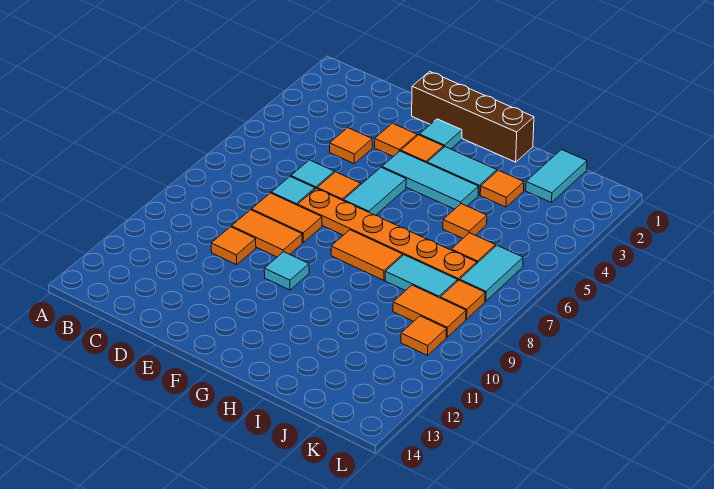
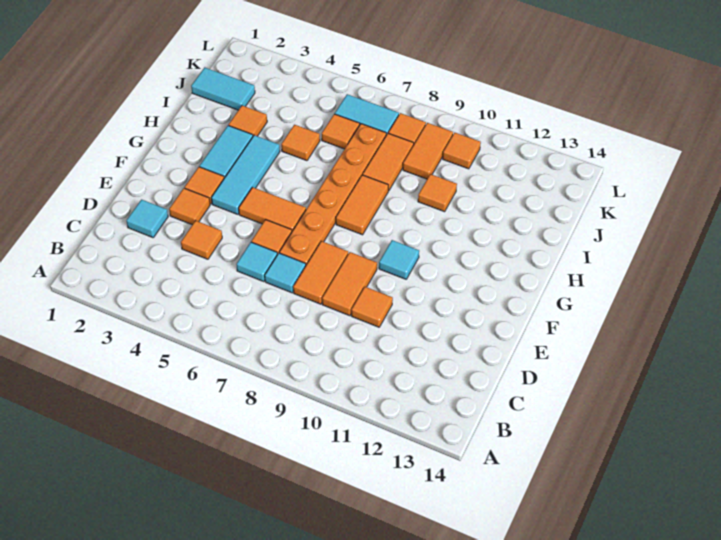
brown brick E1:H1 level 1 -> none
cyan tile F2 level 1 -> cyan tile D2 level 1
cyan tile F5:F6 level 1 -> orange tile F5:F6 level 1
cyan tile I8:J8 level 1 -> orange tile I8:J8 level 1
none -> orange tile I10 level 1

